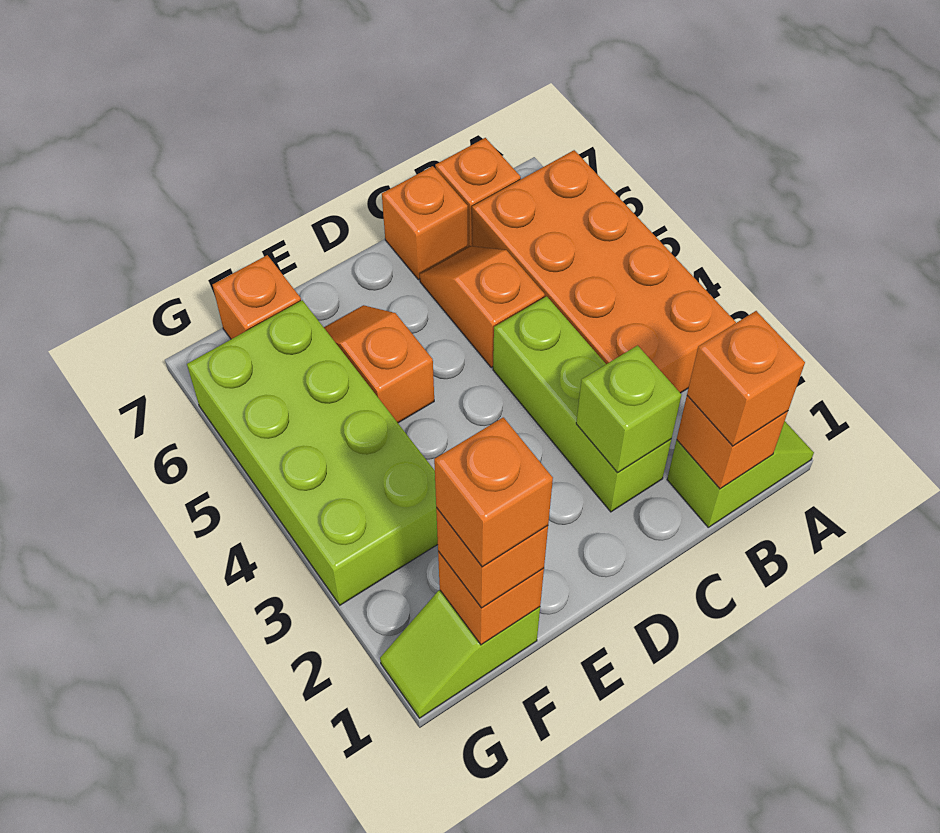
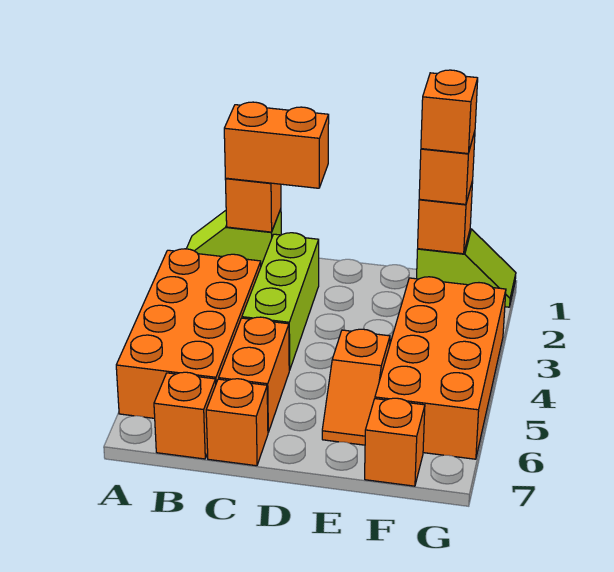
orange brick B1 level 3 -> orange brick B1:C1 level 3
lime brick C2 level 2 -> none
orange slope C5:C6 level 1 top 5 -> orange brick C5:C6 level 1
lime brick F3:G6 level 1 -> orange brick F3:G6 level 1

